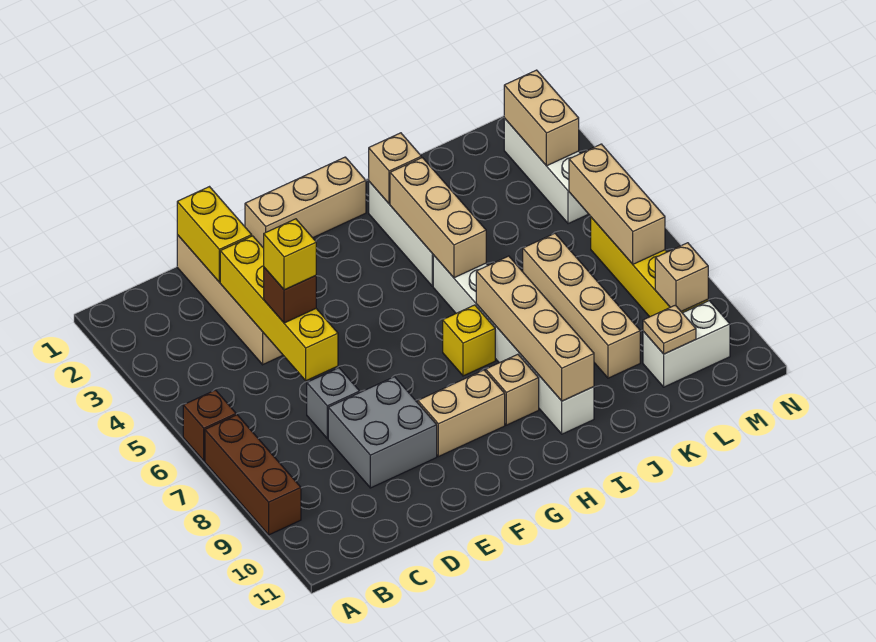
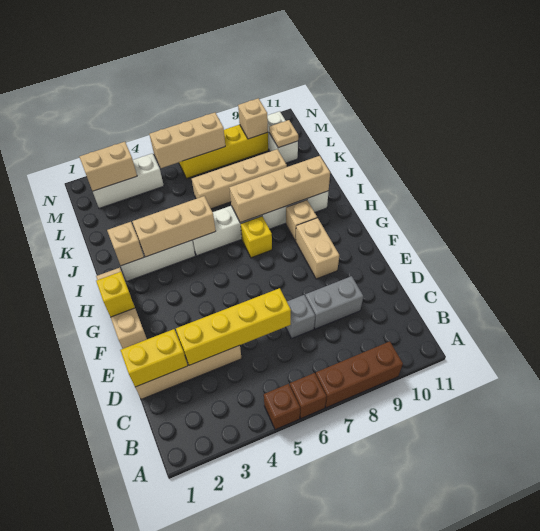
brown brick D5 level 3 -> brown brick A5 level 1
yellow brick D5 level 4 -> yellow brick G1 level 2
grey brick D8:E9 level 1 -> grey brick D8:D9 level 1

